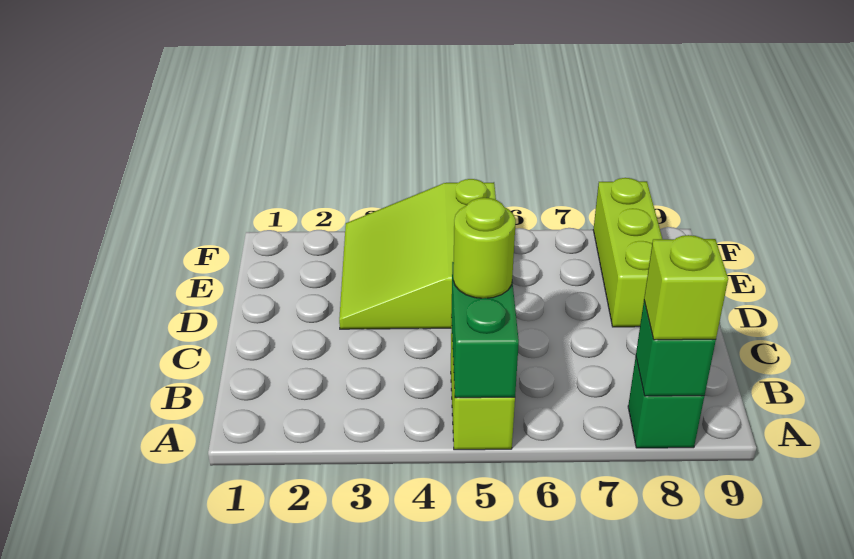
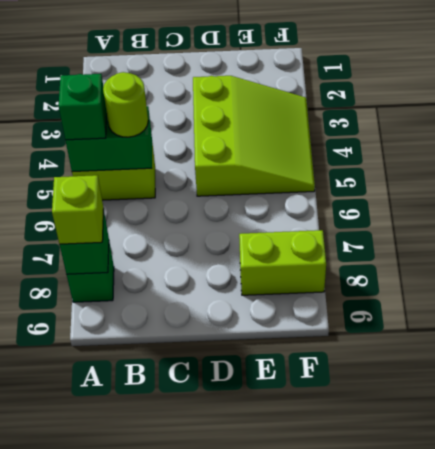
none -> green brick A5 level 3
lime slope D3:F5 level 1 top 5 -> lime slope D3:F5 level 1 top D
lime brick D8:F8 level 1 -> lime brick E8:F8 level 1

